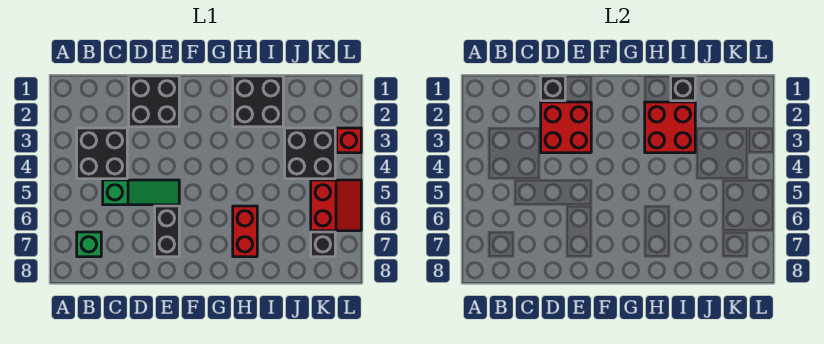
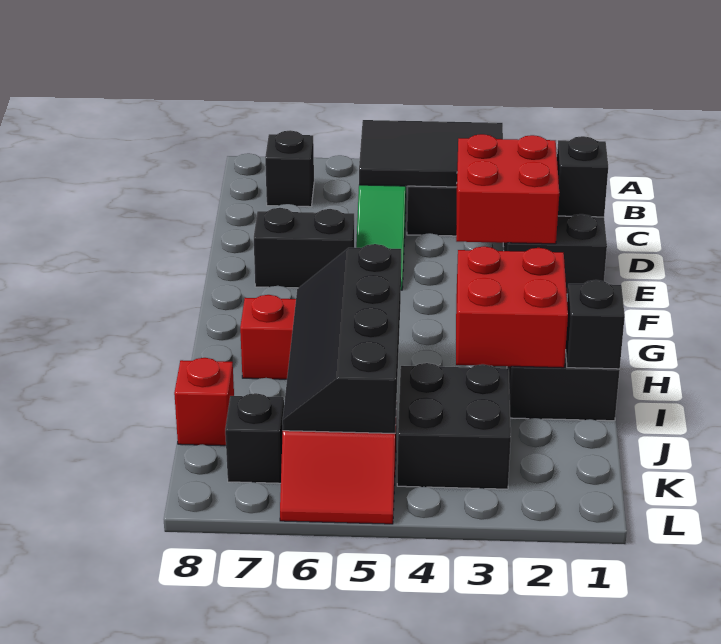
none -> black tile B3:C5 level 2
green brick B7 level 1 -> black brick B7 level 1
none -> black slope H5:K6 level 2 top 5
red brick L3 level 1 -> red brick J8 level 1

